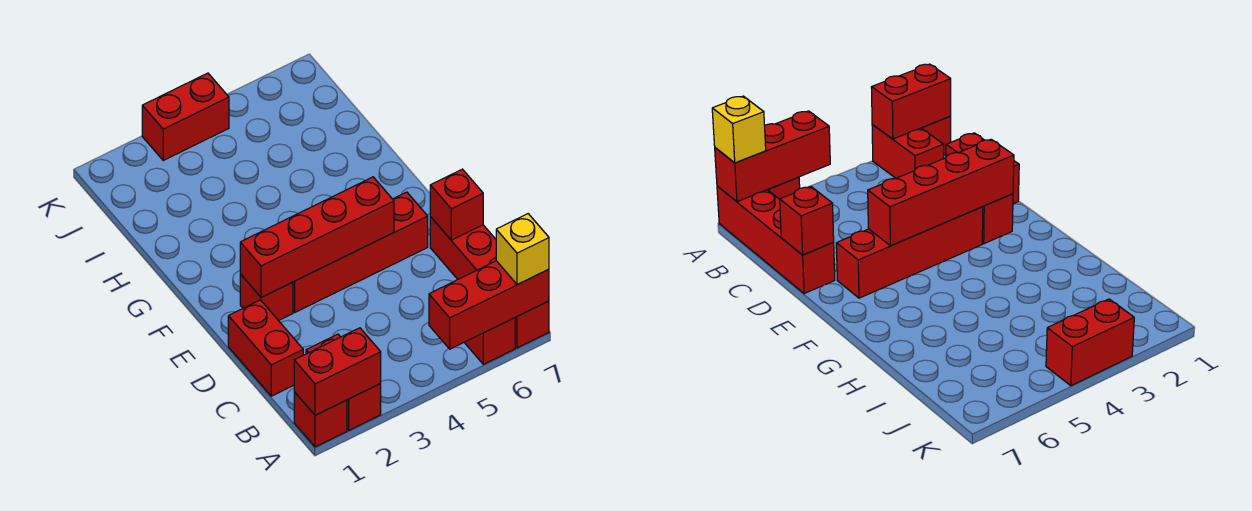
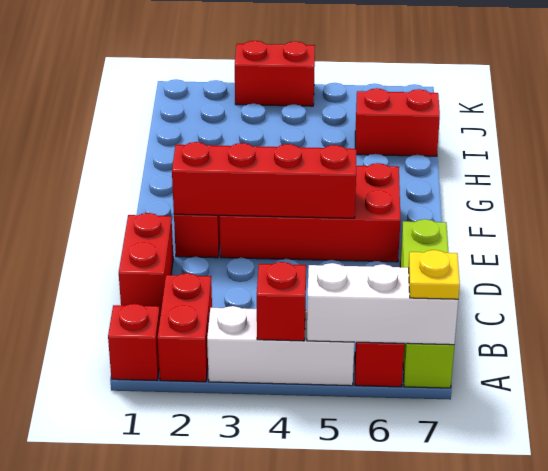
red brick A1:A2 level 2 -> red brick I6:I7 level 1
none -> white brick A3:A5 level 1
red brick A5:A7 level 2 -> white brick A5:A7 level 2
red brick A7:D7 level 1 -> lime brick A7:D7 level 1
yellow brick A7 level 3 -> yellow plate A7 level 3
red brick D7 level 2 -> red brick A4 level 2
red brick E3:E6 level 1 -> red brick E3:F6 level 1

